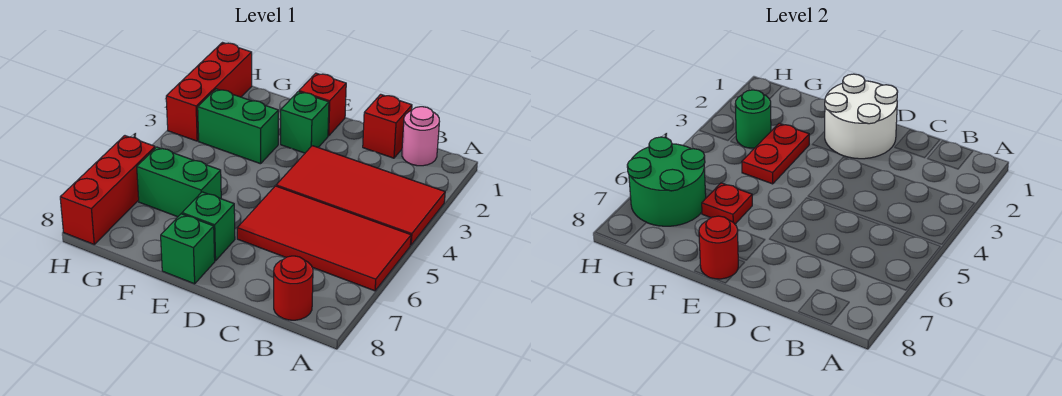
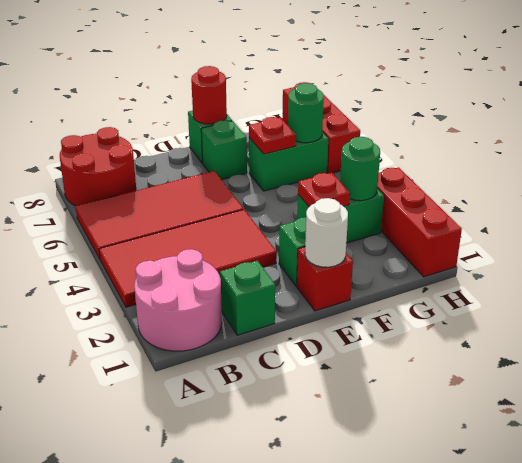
pink round brick B1 level 1 -> pink round brick A1:B2 level 1
red round brick B8 level 1 -> red round brick A7:B8 level 1
red brick C1 level 1 -> green brick C1 level 1
white round brick D1:E2 level 2 -> white round brick E1 level 2
red plate F3:F4 level 2 -> red plate F3 level 2
green round brick G6:H7 level 2 -> green round brick G6 level 2

